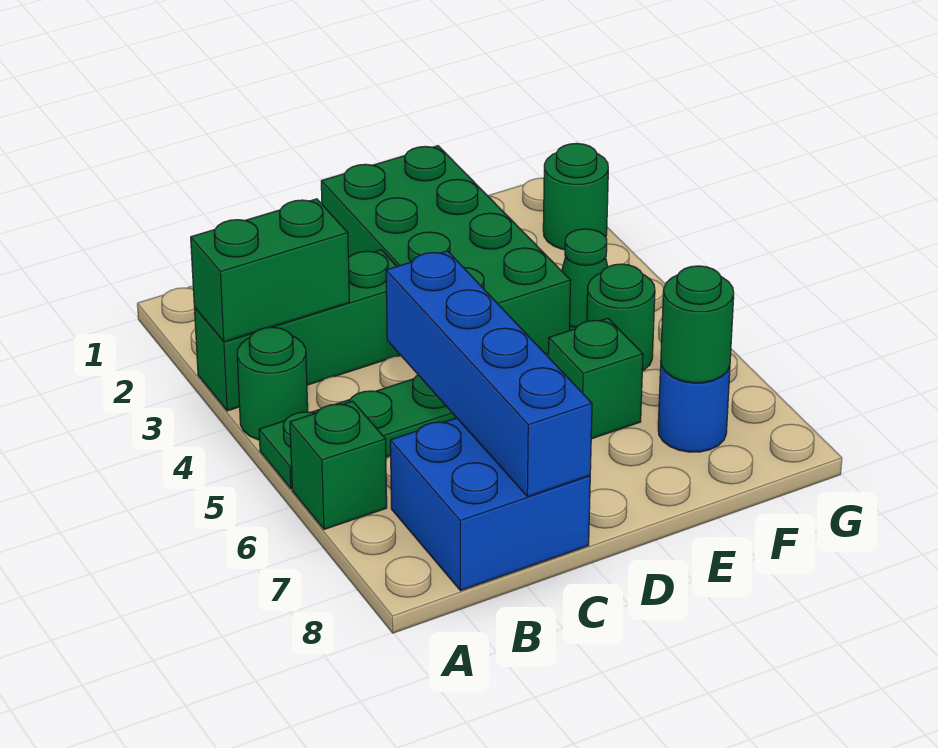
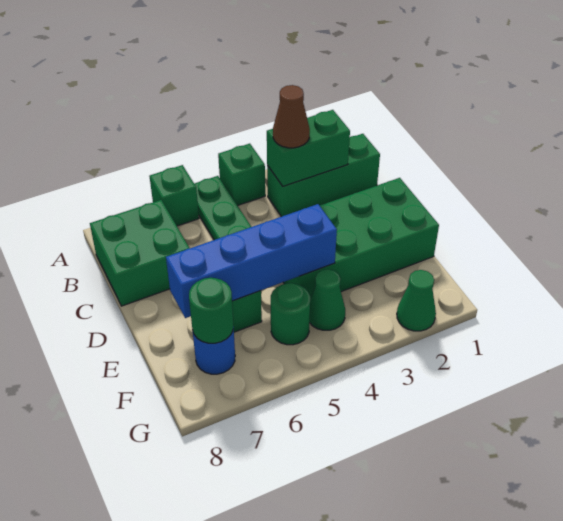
green brick A3:C3 level 1 -> green brick B1:B3 level 1
green brick A3:B3 level 2 -> green brick B2:B3 level 2
green round brick A4 level 1 -> green brick A4 level 1
none -> brown cone B3 level 3
blue brick B7:C8 level 1 -> green brick B7:C8 level 1
blue brick C5:C8 level 2 -> blue brick E4:E7 level 2
green round brick G2 level 1 -> green cone G2 level 1

